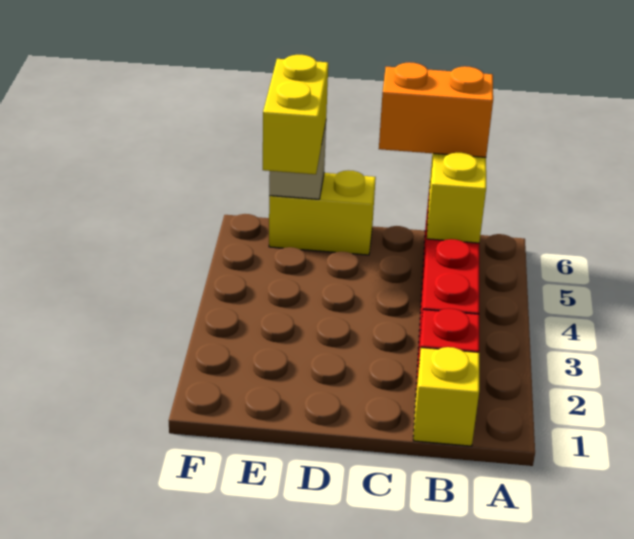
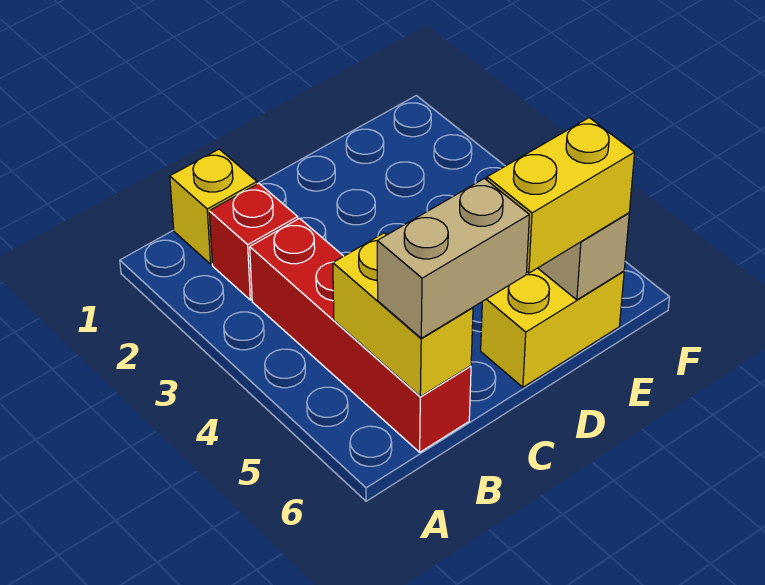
orange brick B6:C6 level 3 -> tan brick B6:C6 level 3
yellow brick E5:E6 level 3 -> yellow brick D6:E6 level 3

